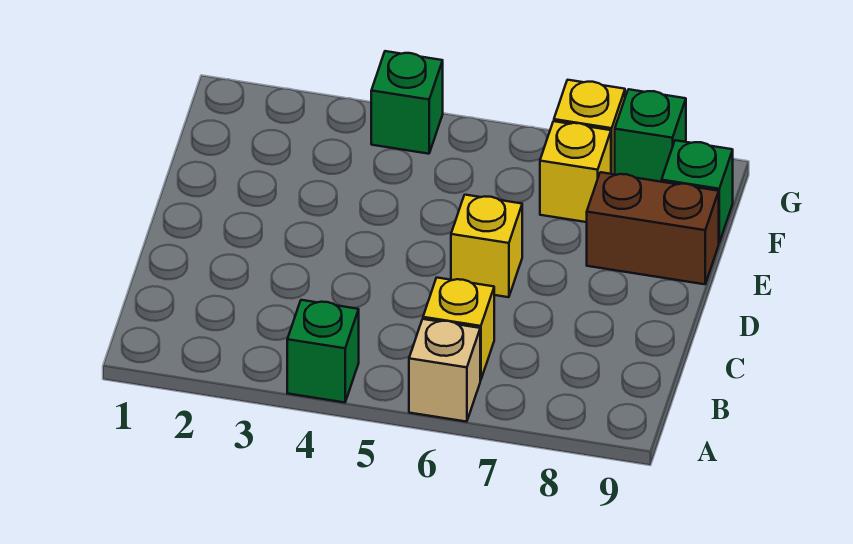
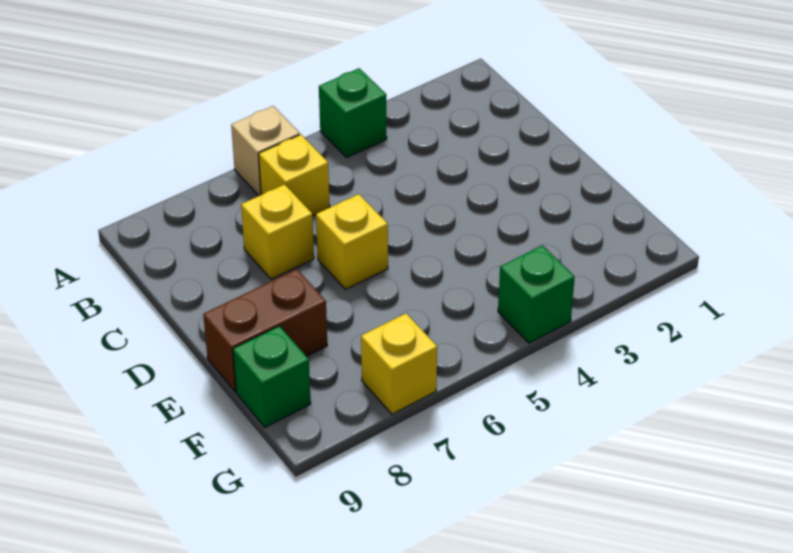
yellow brick F7 level 1 -> yellow brick C7 level 1
green brick G8 level 1 -> none

